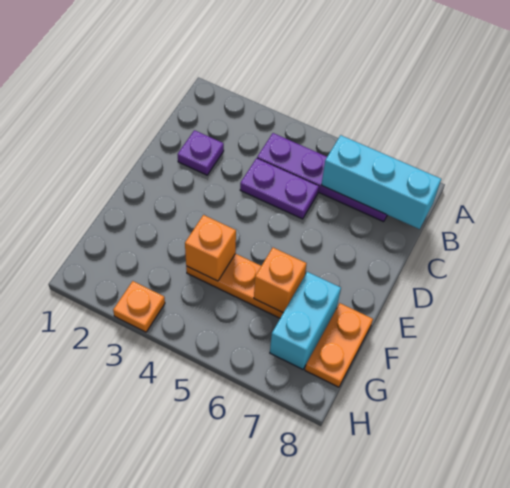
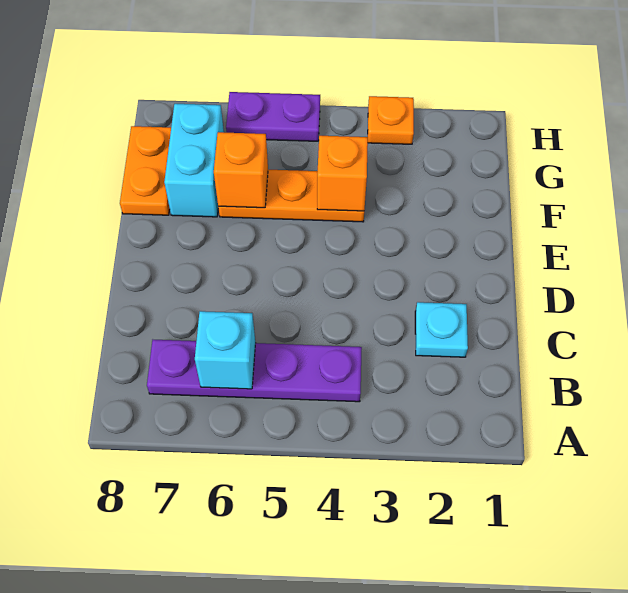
cyan brick B6:B8 level 2 -> cyan brick B6 level 2
purple plate C2 level 1 -> cyan plate C2 level 1
purple plate C4:C5 level 1 -> purple plate H5:H6 level 1

